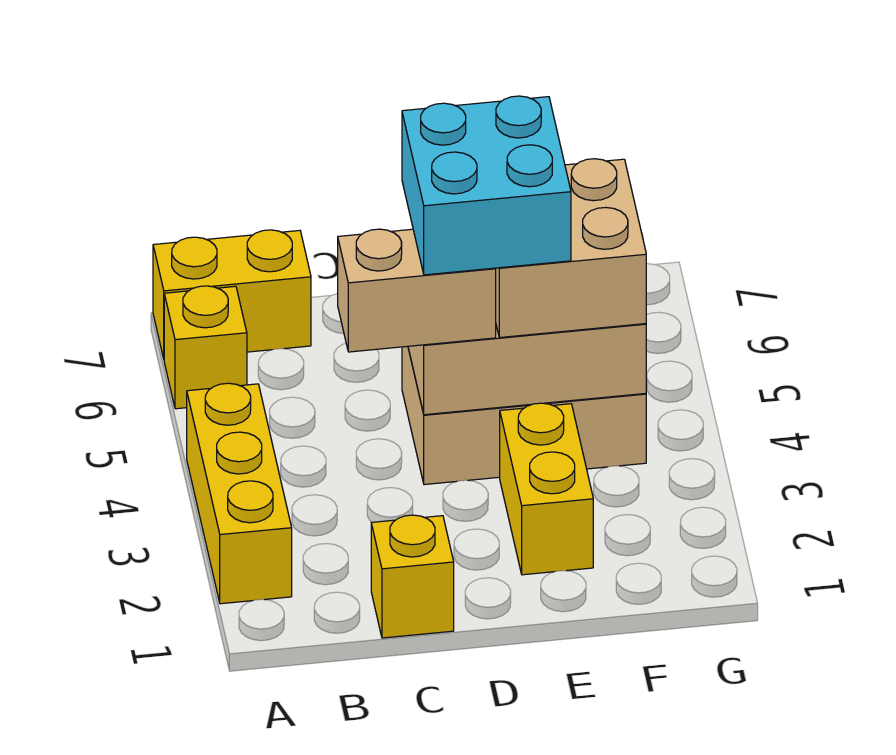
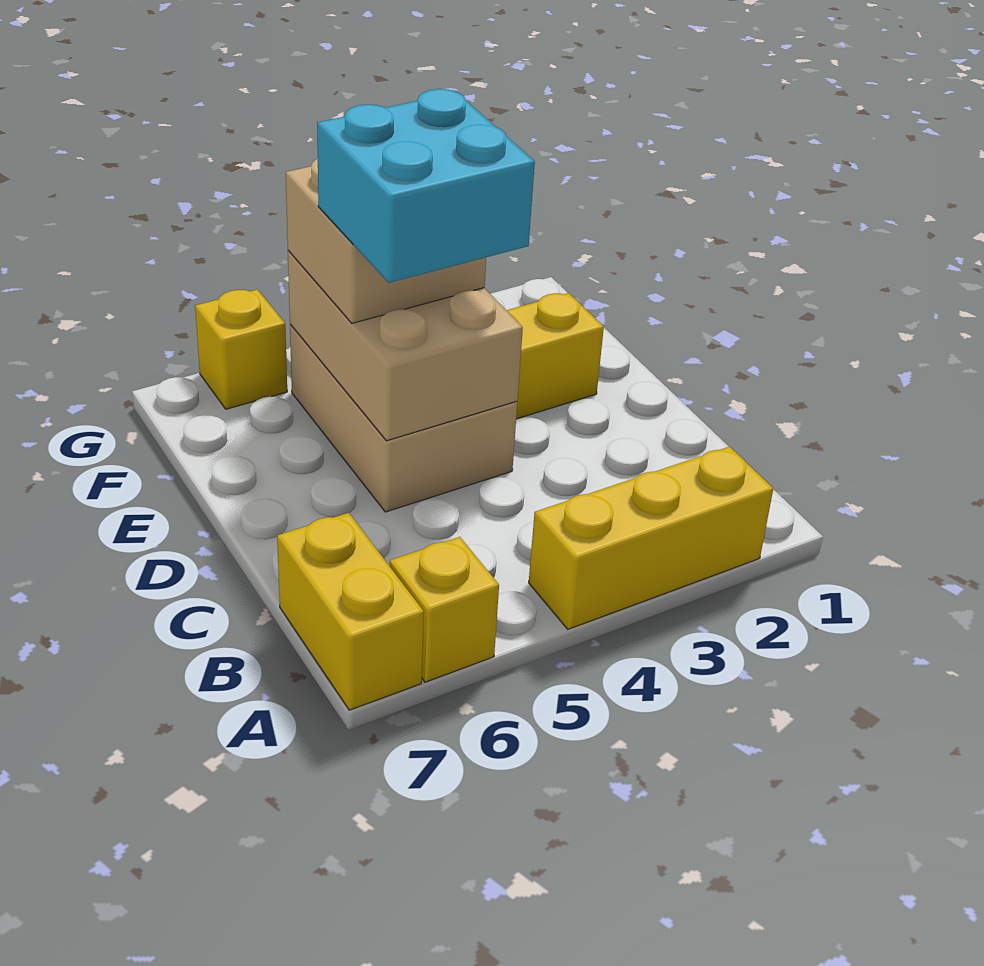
yellow brick C1 level 1 -> yellow brick G6 level 1
tan brick C4:D4 level 3 -> none

